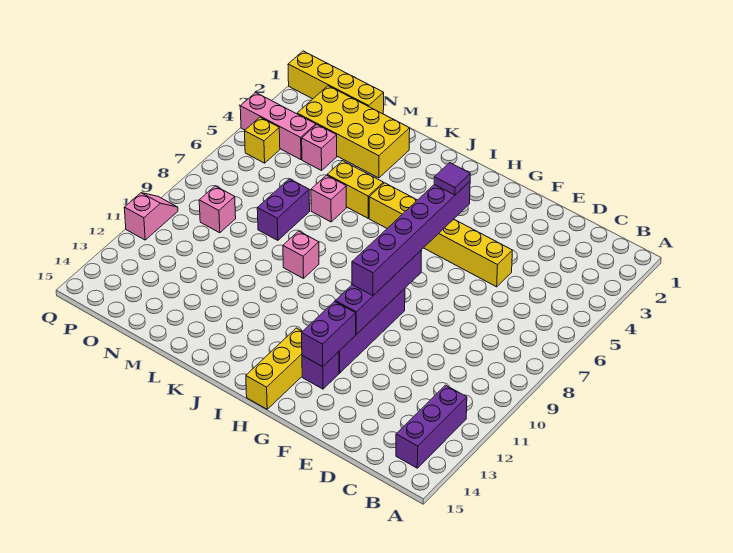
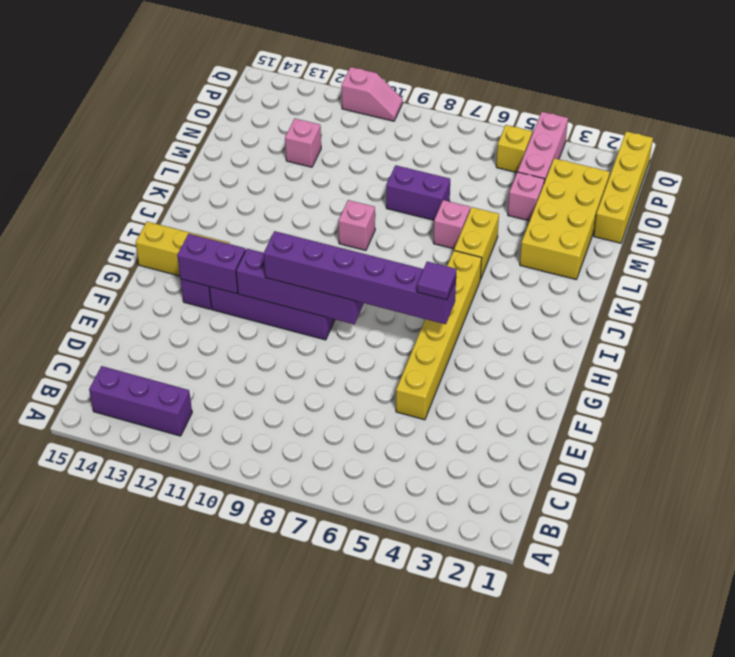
pink brick O9 level 1 -> pink brick N12 level 1

